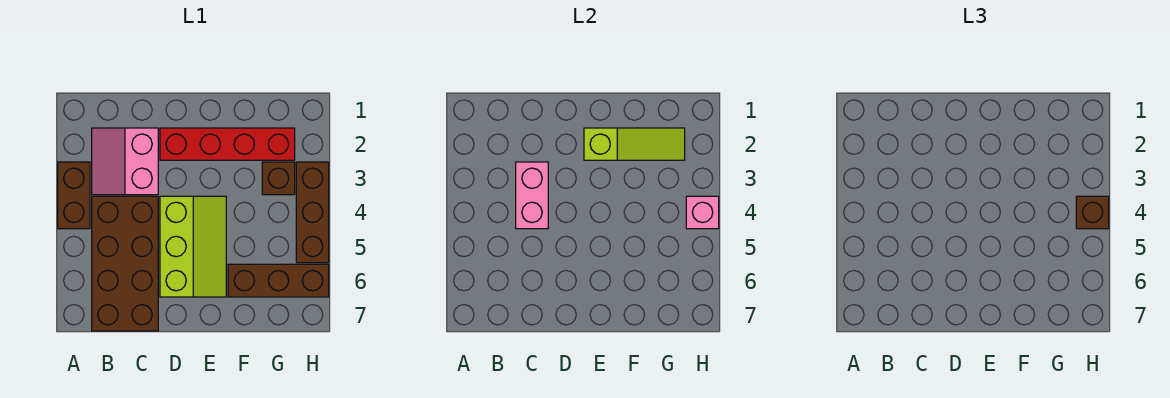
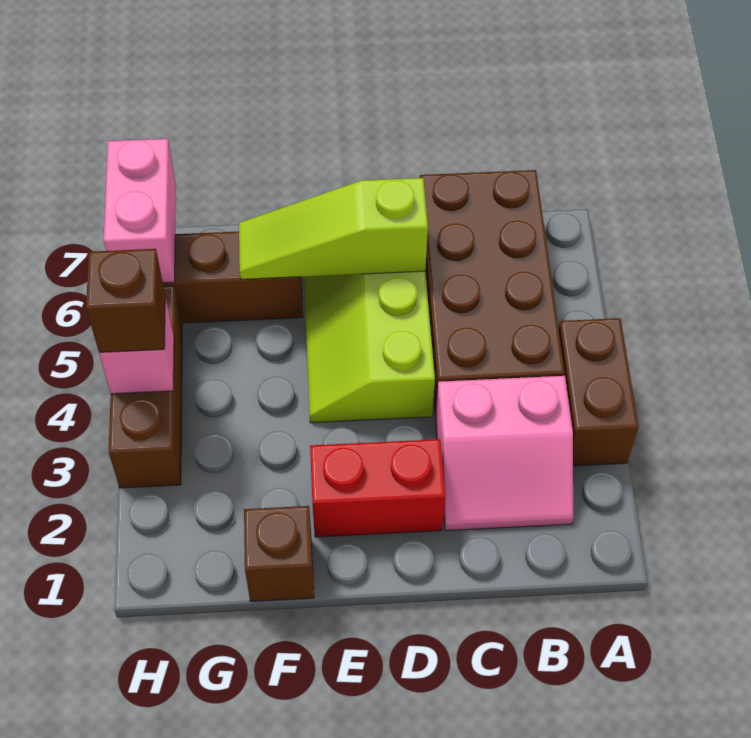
pink slope B2:C3 level 1 top C -> pink slope B2:C3 level 1 top 3
pink brick C3:C4 level 2 -> pink brick H6:H7 level 2
red brick D2:G2 level 1 -> red brick D2:E2 level 1
lime slope E2:G2 level 2 top E -> lime slope D6:F6 level 2 top D
brown brick G3 level 1 -> brown brick F1 level 1

